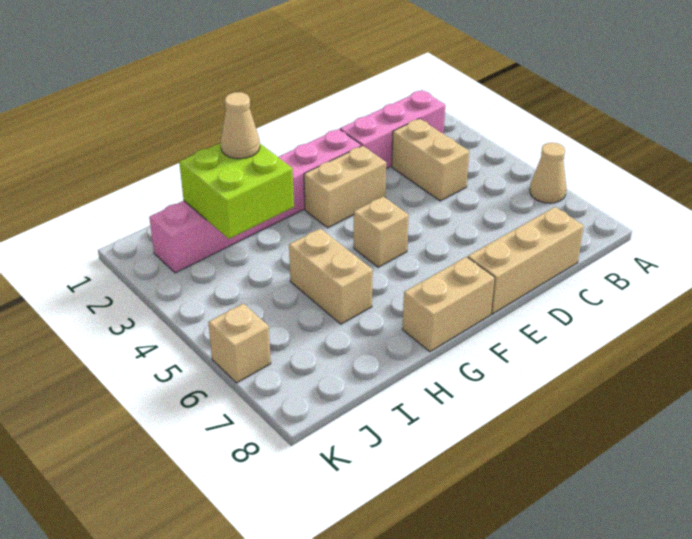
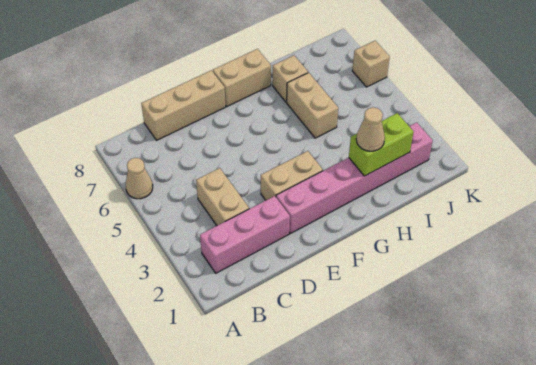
tan brick F5 level 1 -> tan brick H7 level 1
lime brick H2:I3 level 2 -> lime brick H2:I2 level 2

